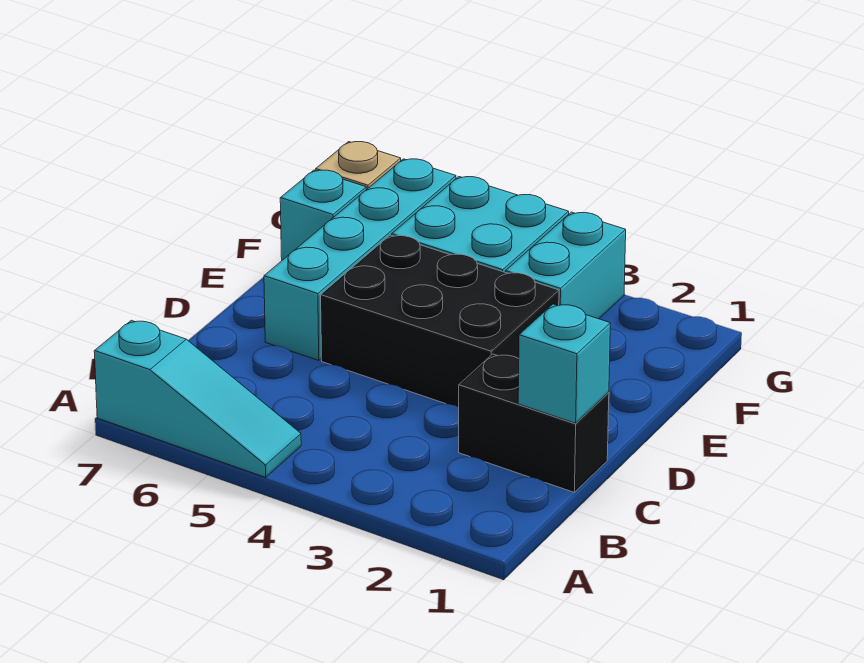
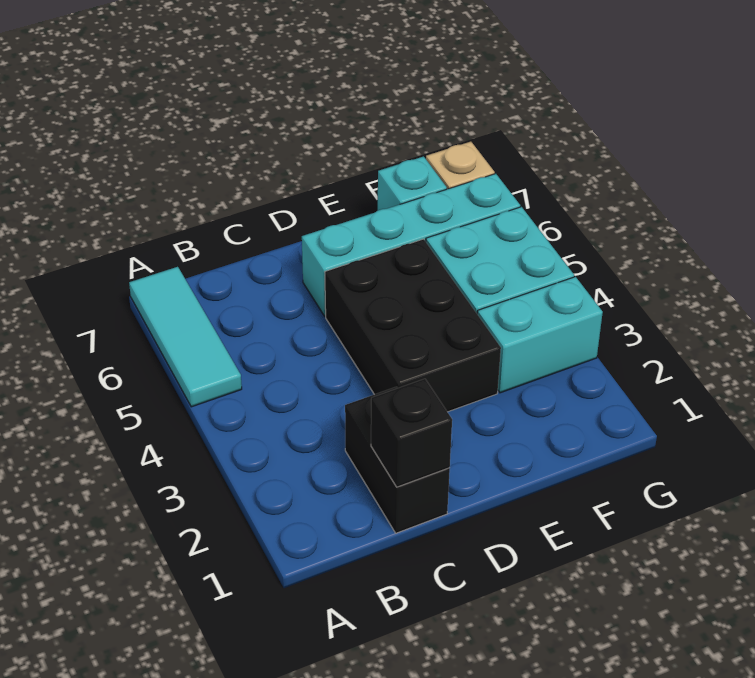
cyan slope A5:A7 level 1 top 7 -> cyan tile A5:A7 level 1
cyan brick C1 level 2 -> black brick C1 level 2

